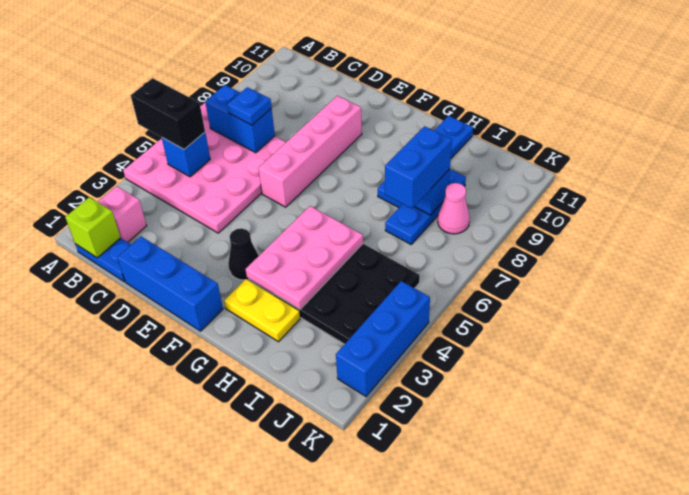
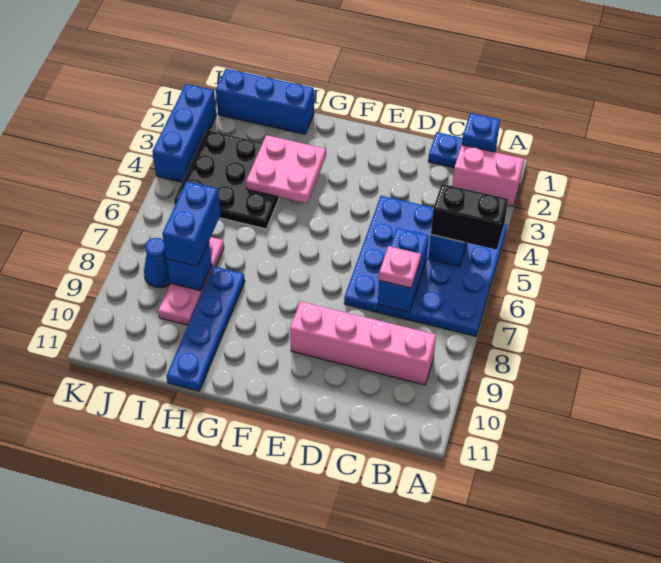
pink plate A4:D7 level 1 -> blue plate A4:D7 level 1
lime brick B1 level 2 -> blue brick B1 level 2
pink brick B2 level 1 -> pink brick A2:B2 level 1
blue brick B7:C7 level 2 -> blue brick C6:C7 level 2
blue plate C7 level 3 -> pink plate C7 level 3
blue brick D1:F1 level 1 -> blue brick H1:J1 level 1
pink brick E6:E9 level 1 -> pink brick B9:E9 level 1
black cone F3 level 1 -> none
yellow plate G2:H2 level 1 -> none
pink plate G3:H5 level 2 -> pink plate G3:H4 level 2
blue plate I7:I9 level 1 -> pink plate I7:I9 level 1
pink cone J8 level 1 -> blue cone J8 level 1

